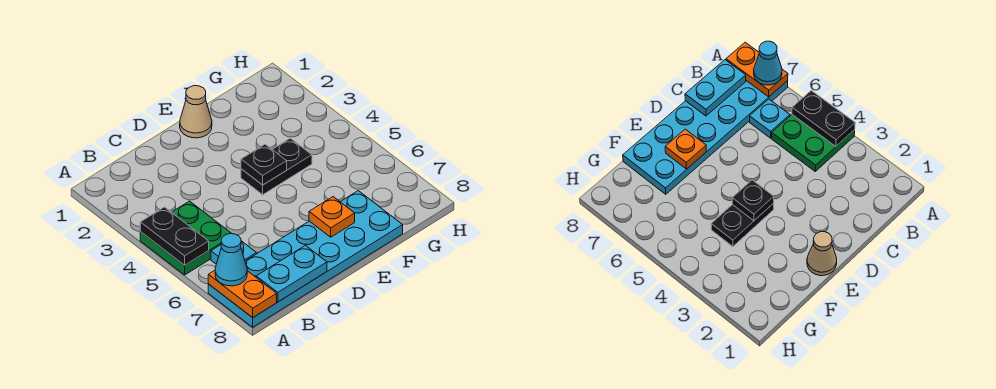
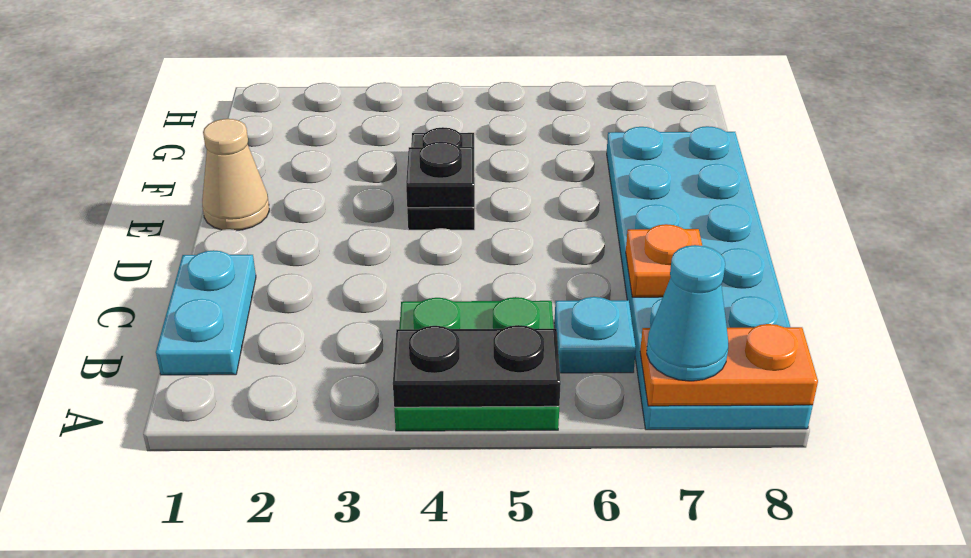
cyan plate B8:C8 level 2 -> cyan plate B1:C1 level 1
orange plate E7 level 2 -> orange plate C7 level 2

